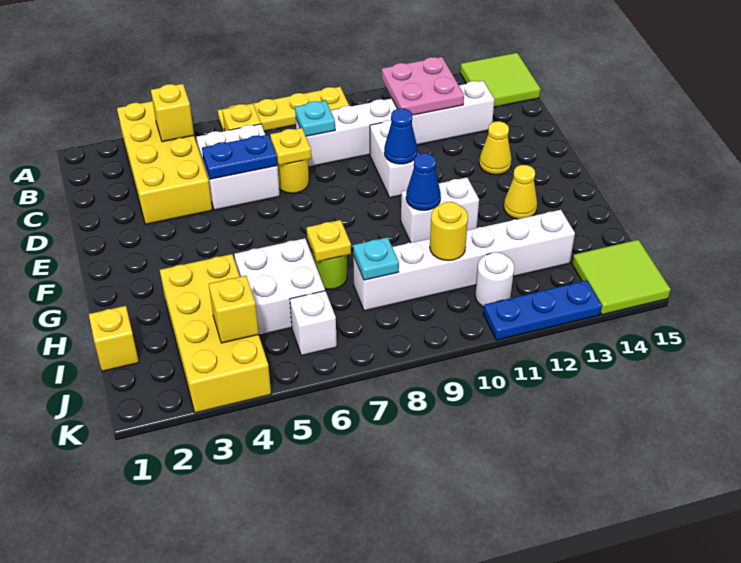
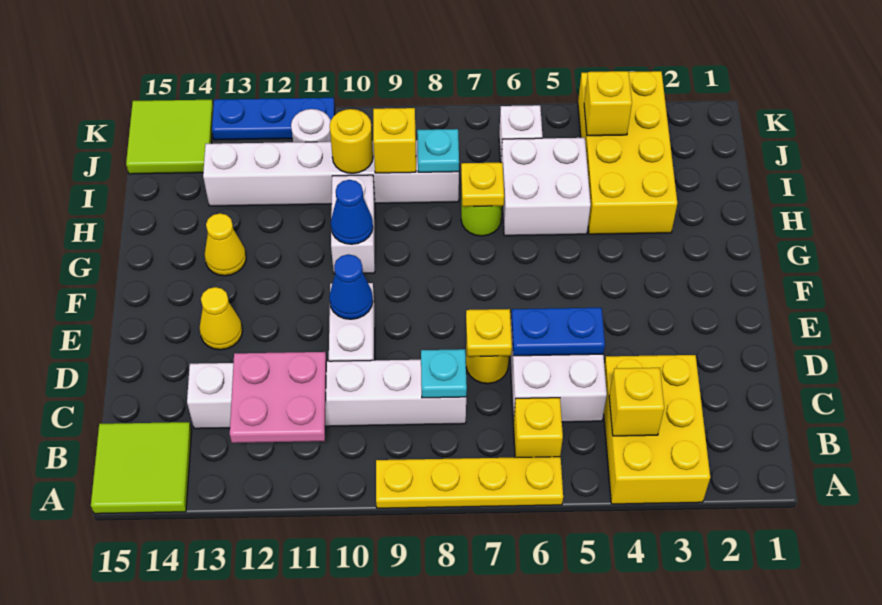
yellow brick A3:D4 level 1 -> yellow brick A3:C4 level 1
white brick G10:G11 level 1 -> white brick G10:H10 level 1
yellow brick I1 level 1 -> yellow brick I9 level 2

